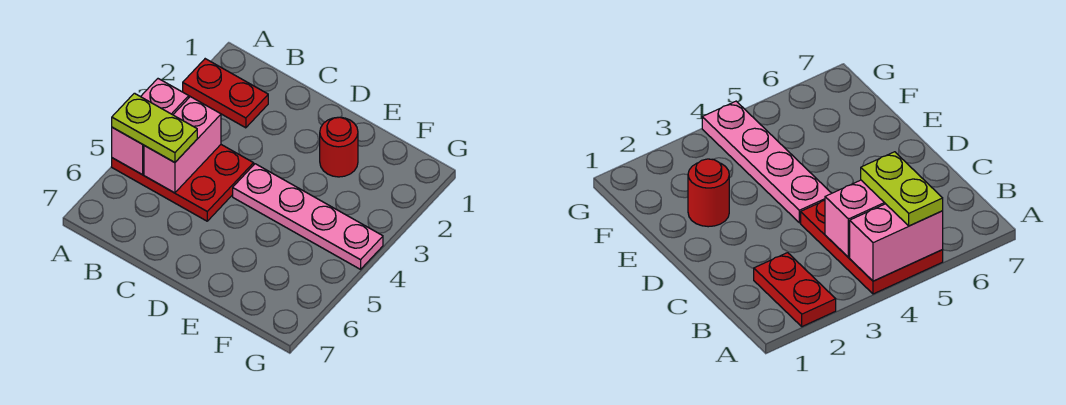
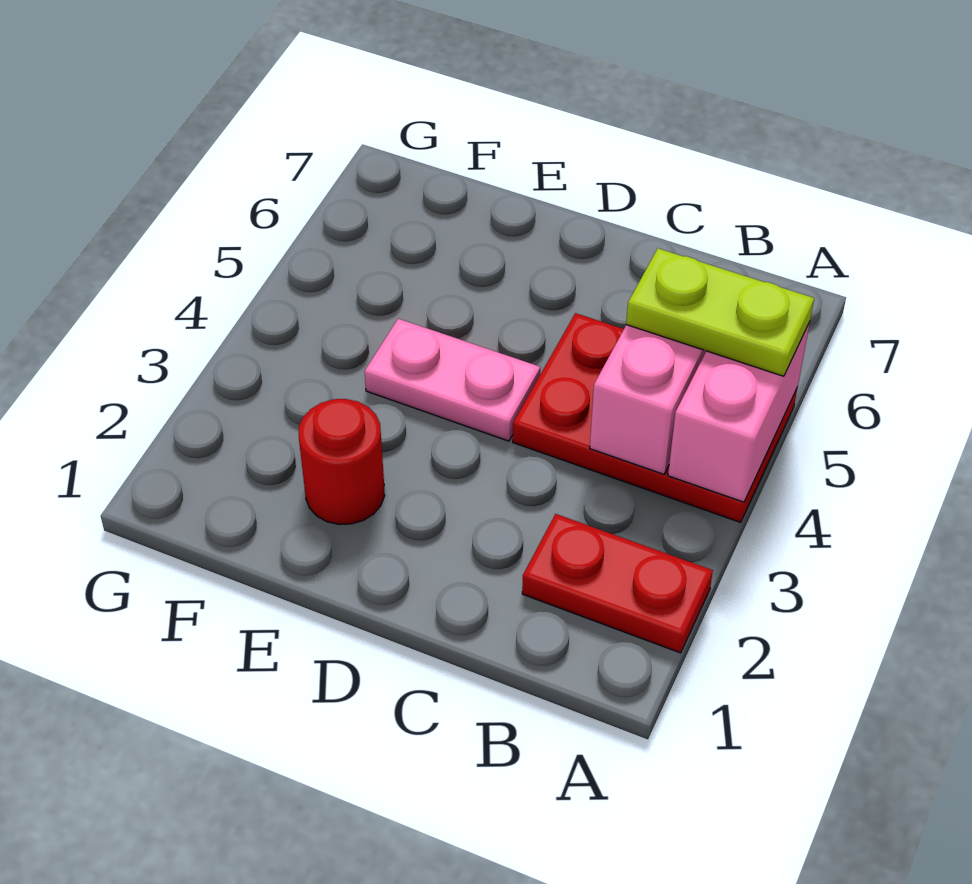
pink plate D4:G4 level 1 -> pink plate D4:E4 level 1

